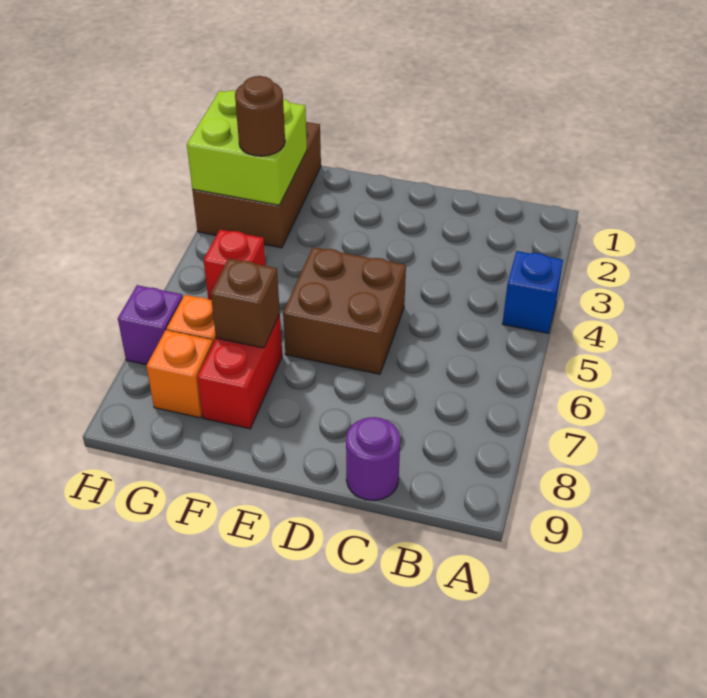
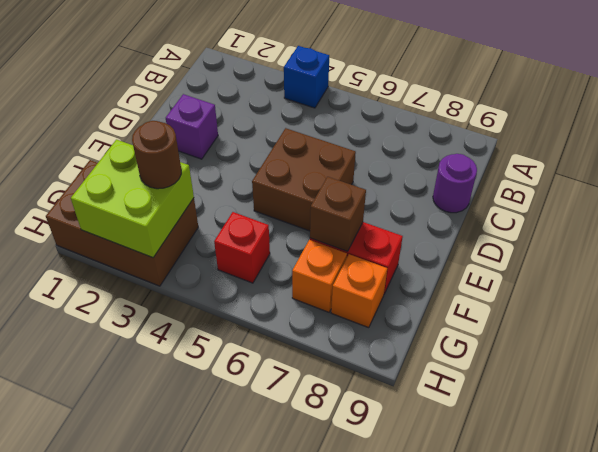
purple brick H7 level 1 -> purple brick D2 level 1

